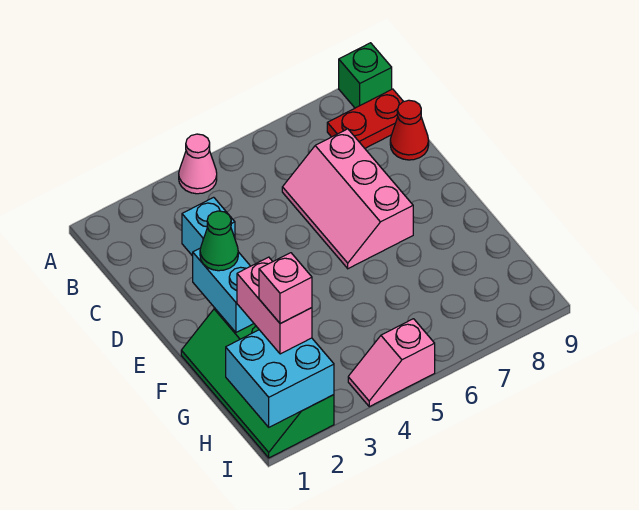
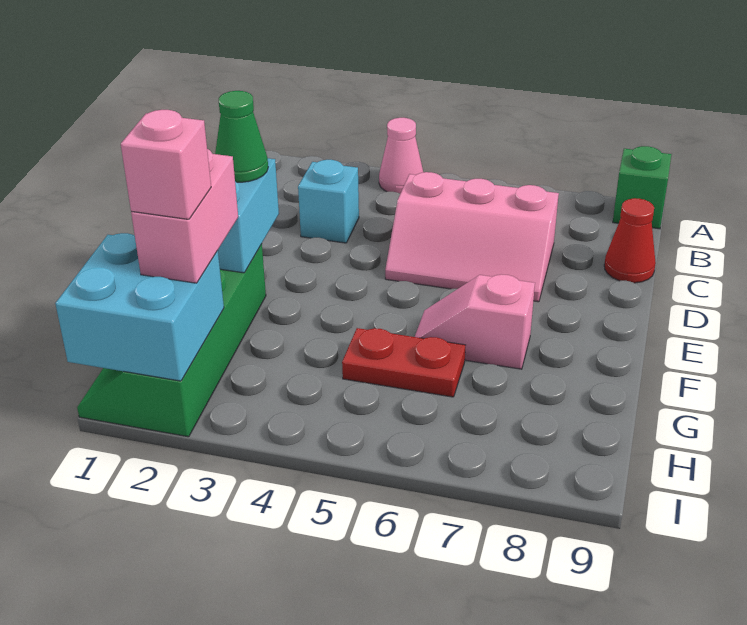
red plate B8:B9 level 1 -> red plate G5:G6 level 1
pink slope C6:E7 level 1 top 7 -> pink slope C5:D7 level 1 top C
pink slope I4:I5 level 1 top 5 -> pink slope F6:F7 level 1 top 7

